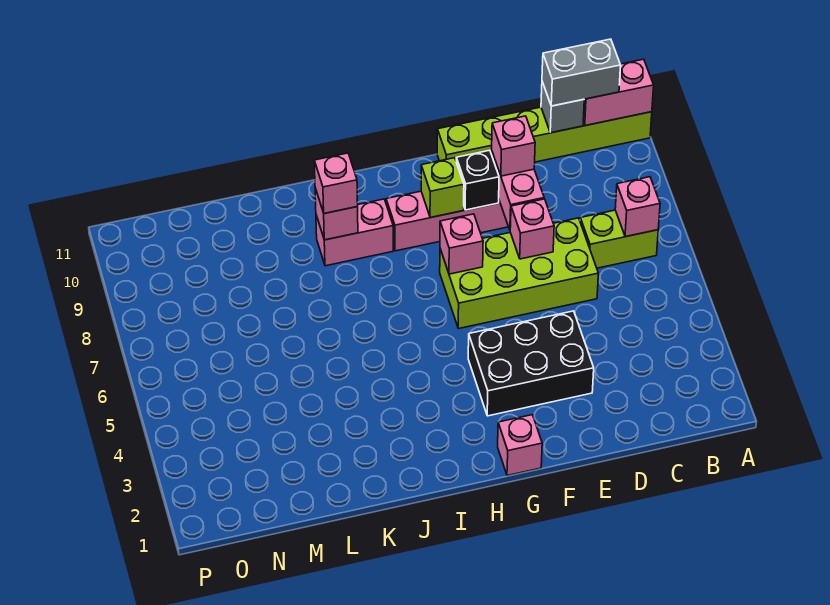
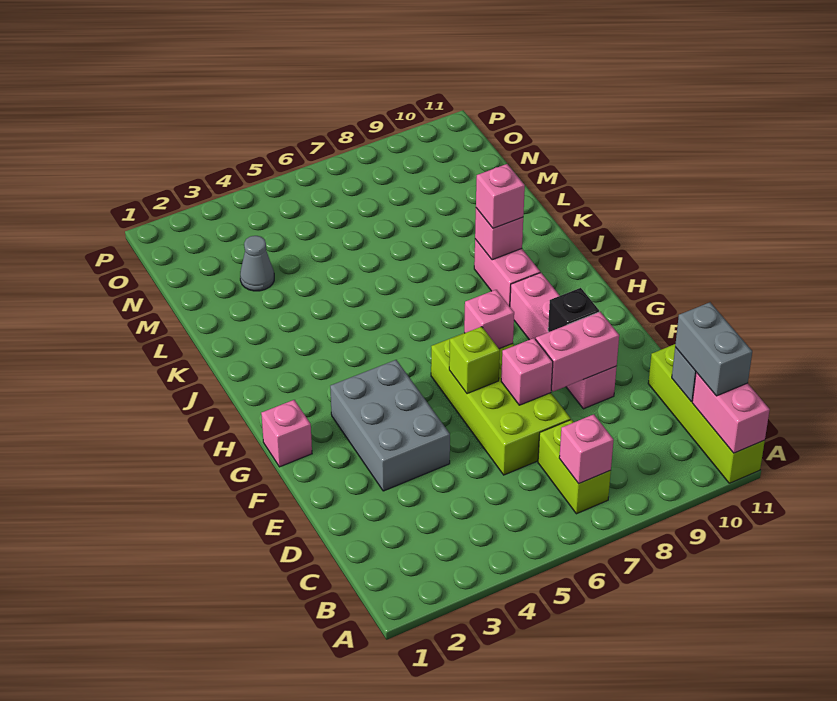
lime brick A11:F11 level 1 -> lime brick A11:D11 level 1
black brick E3:G4 level 1 -> grey brick E3:G4 level 1
pink brick E9 level 3 -> none
lime brick G9 level 2 -> lime brick F6 level 2
none -> grey cone M3 level 1

